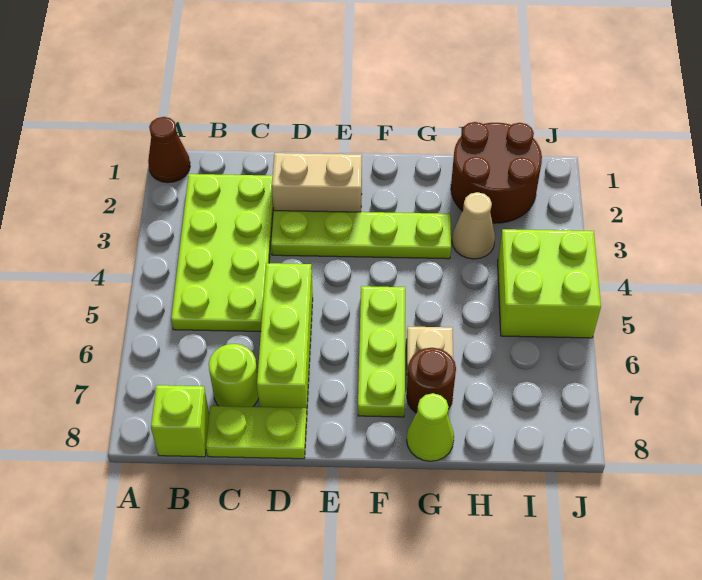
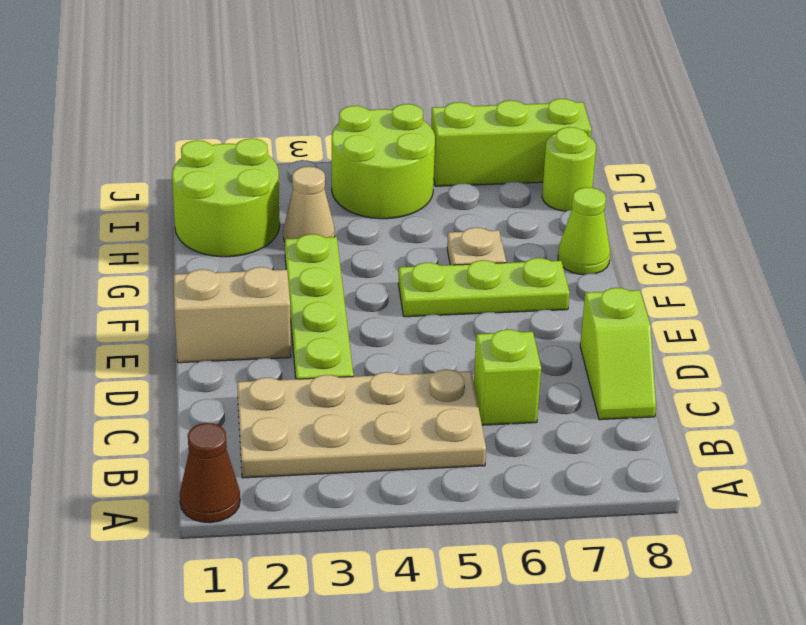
lime plate B2:C5 level 1 -> tan plate B2:C5 level 1
lime brick B8 level 1 -> lime brick C6 level 1
lime round brick C7 level 1 -> lime round brick I8 level 1
lime plate C8:D8 level 1 -> lime slope C8:D8 level 1 top D
tan brick D2:E2 level 1 -> tan brick E1:E2 level 1
lime brick D5:D7 level 1 -> lime brick J6:J8 level 1
brown round brick G7 level 1 -> none
brown round brick H1:I2 level 1 -> lime round brick H1:I2 level 1
lime brick I4:J5 level 1 -> lime round brick I4:J5 level 1

